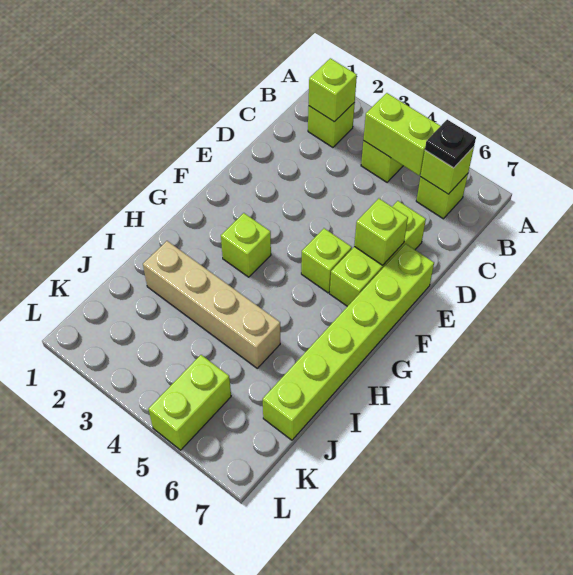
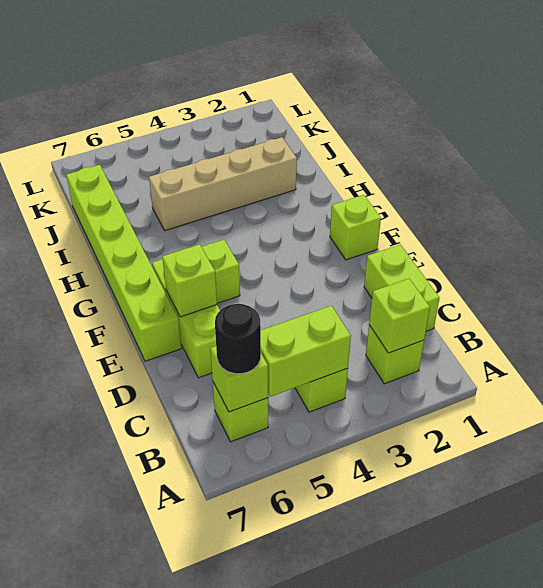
black plate B6 level 3 -> black round brick B6 level 3
lime brick G3 level 1 -> lime brick F1 level 1
lime brick K5:L5 level 1 -> lime brick C1:D1 level 1

